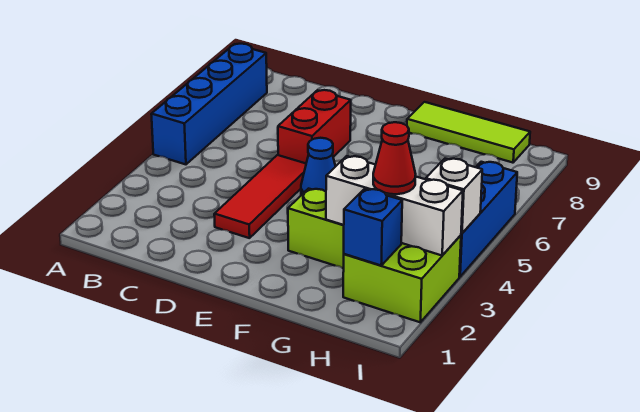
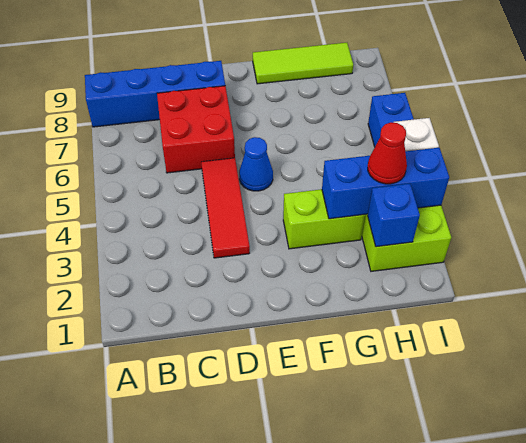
blue brick A5:A8 level 1 -> blue brick A8:D8 level 1
red brick D6:D7 level 1 -> red brick C6:D7 level 1
white brick G3:I3 level 2 -> blue brick G3:I3 level 2

